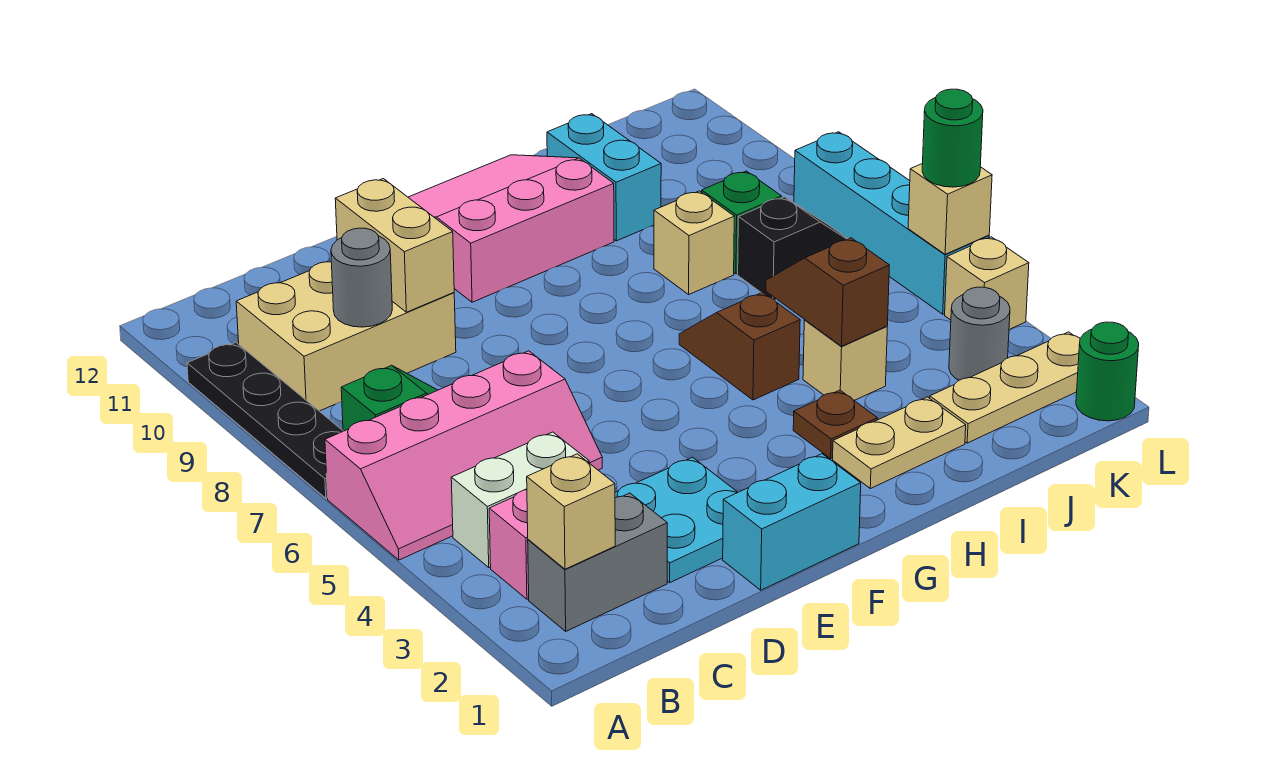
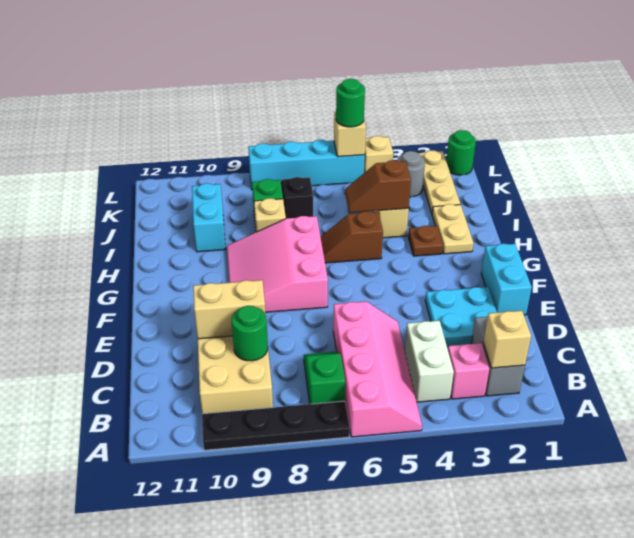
grey round brick C9 level 2 -> green round brick C9 level 2
pink slope F10:H12 level 1 top 10 -> pink slope F7:H9 level 1 top 7
cyan brick I10:I11 level 1 -> cyan brick I10:J10 level 1

